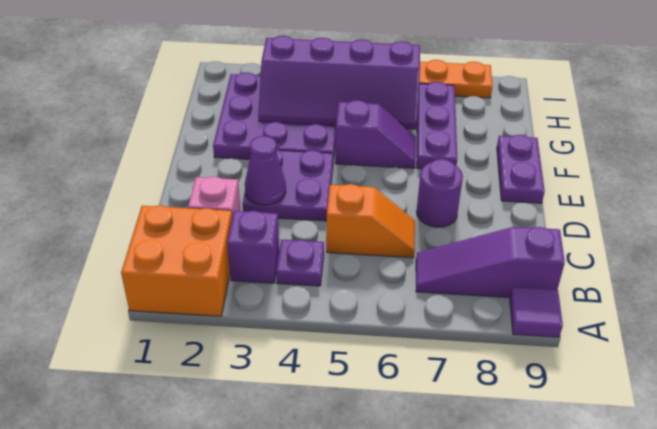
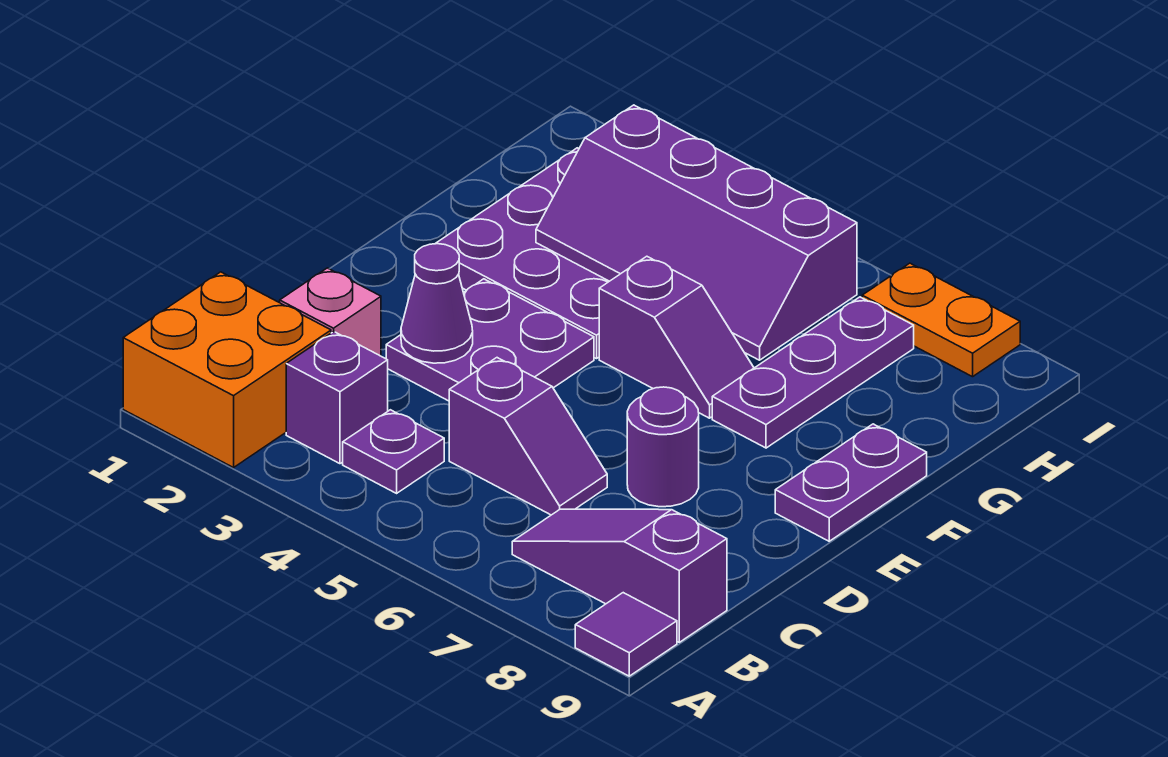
orange slope C5:C6 level 1 top 5 -> purple slope C5:C6 level 1 top 5

